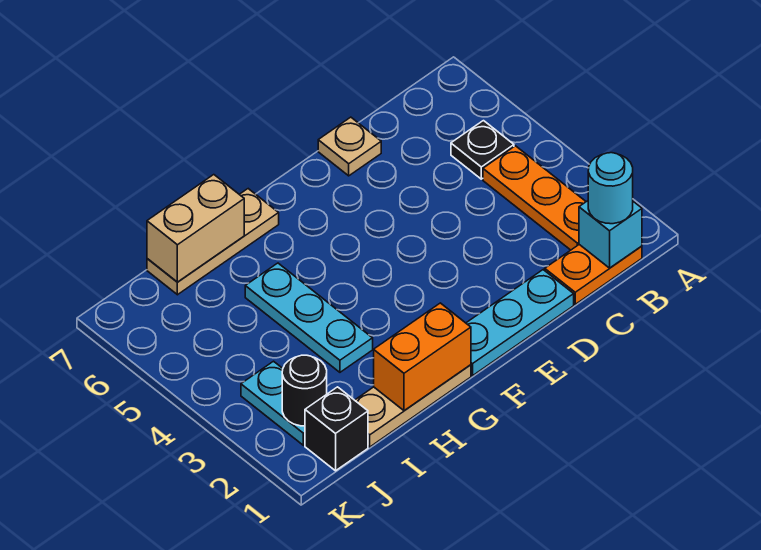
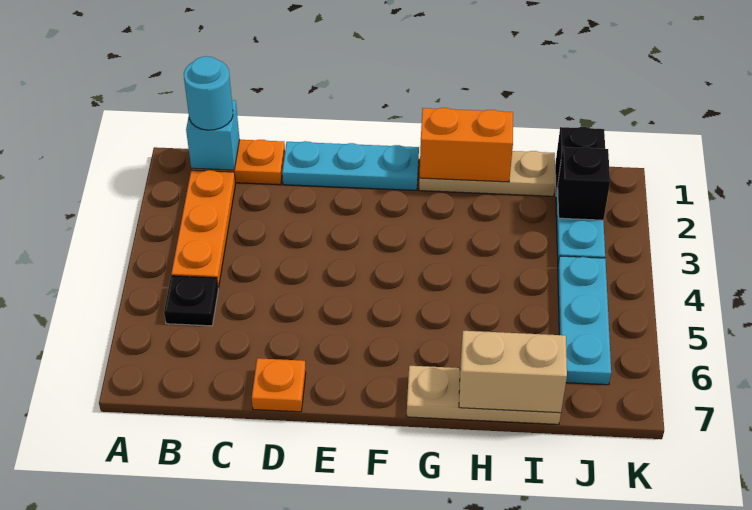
tan plate D7 level 1 -> orange plate D7 level 1
cyan plate H3:H5 level 1 -> cyan plate J4:J6 level 1
black round brick J2 level 2 -> black brick J2 level 2

